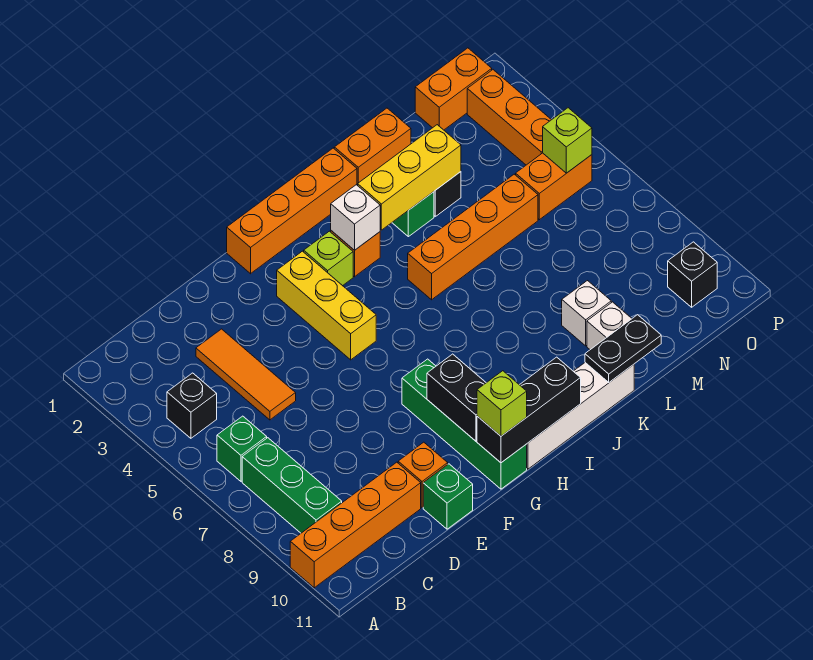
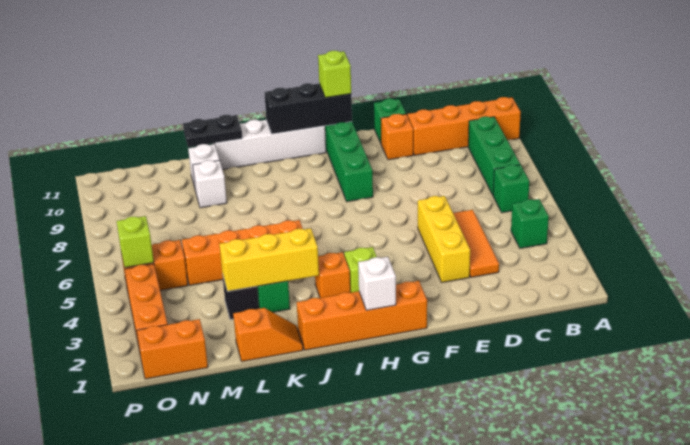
black brick B4 level 1 -> green brick B4 level 1
yellow brick G3:G5 level 1 -> yellow brick E3:E5 level 1
black brick G9:G10 level 2 -> none
white brick I3 level 2 -> white brick H1 level 2
orange brick K1:L1 level 1 -> orange slope K1:L1 level 1 top L
black brick O10 level 1 -> none

